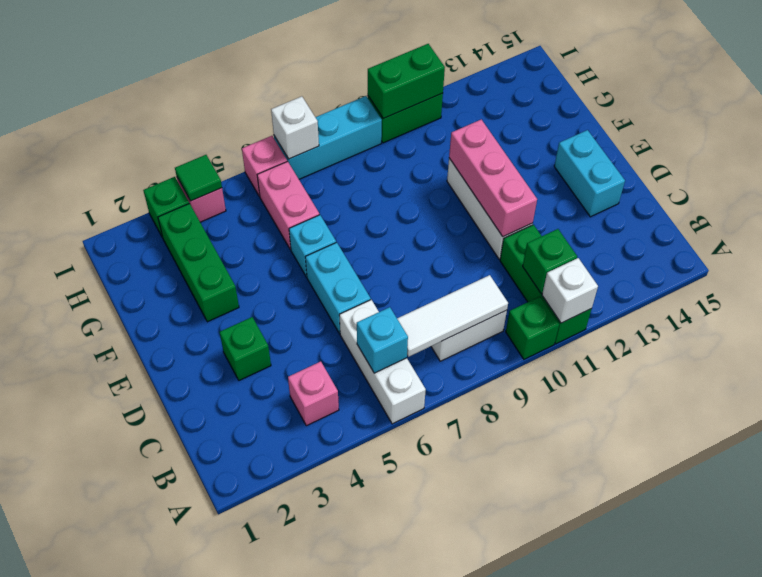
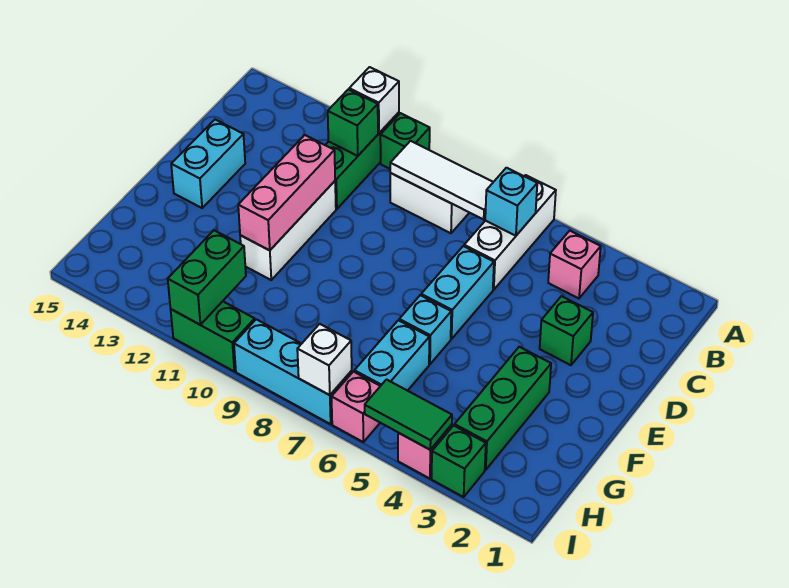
pink brick G6:H6 level 1 -> cyan brick G6:H6 level 1
green tile I4 level 2 -> green tile I4:I5 level 2
green brick I10:I11 level 2 -> green brick H11:I11 level 2

